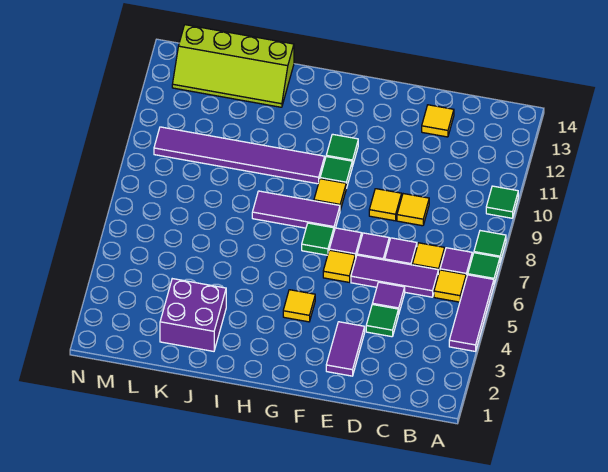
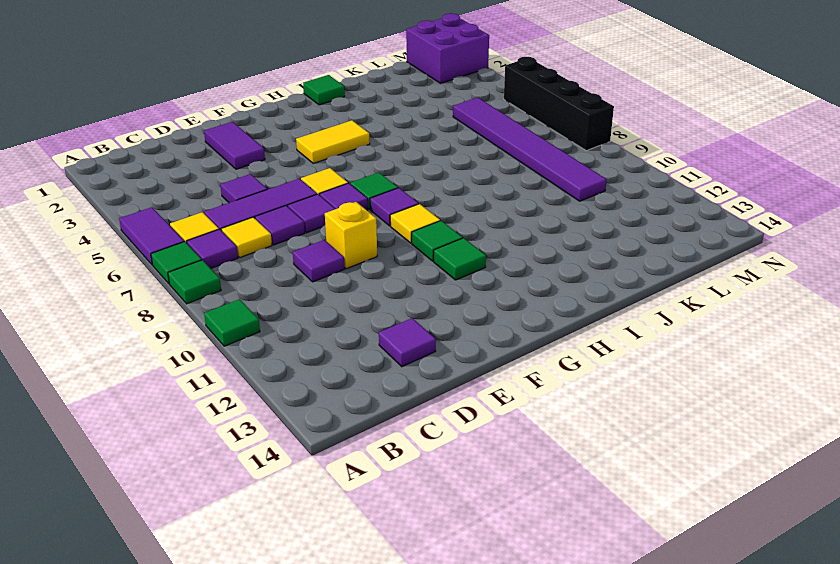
purple tile A4:A6 level 1 -> purple tile A5:A6 level 1
green tile D4 level 1 -> green tile I1 level 1
yellow tile D9 level 1 -> purple tile D9 level 1
yellow tile D13 level 1 -> purple tile D13 level 1
yellow tile E9 level 1 -> yellow brick E9 level 1
yellow tile G4 level 1 -> yellow tile G4:H4 level 1
purple tile G8:I8 level 1 -> purple tile G8 level 1
purple tile H10:M10 level 1 -> purple tile L5:L10 level 1
purple brick J2:K3 level 1 -> purple brick M1:N2 level 1
lime slope J13:M14 level 1 top 14 -> none
none -> black brick N5:N8 level 1

